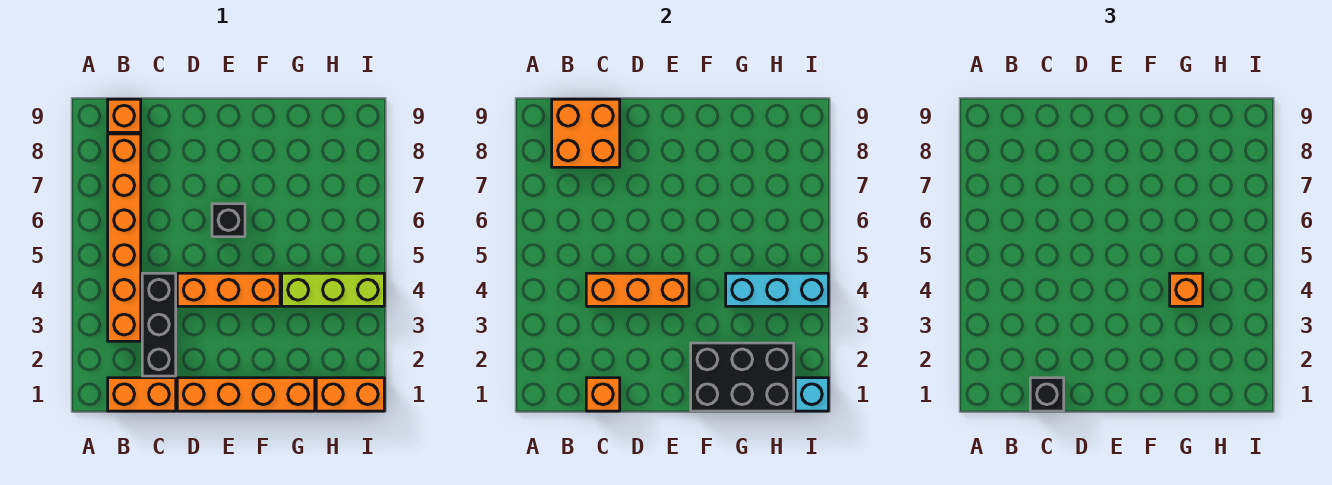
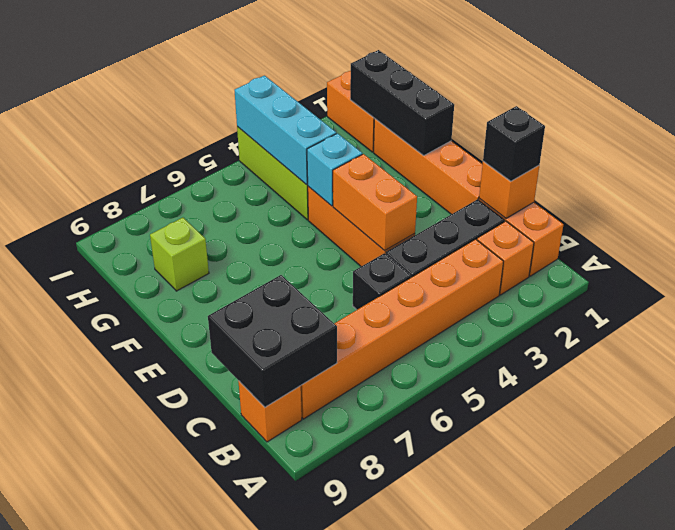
orange brick B8:C9 level 2 -> black brick B8:C9 level 2
orange brick C4:E4 level 2 -> orange brick D4:E4 level 2
black brick E6 level 1 -> black brick C5 level 1
black brick F1:H2 level 2 -> black brick F1:H1 level 2
orange brick G4 level 3 -> orange brick B2 level 1
none -> lime brick G8 level 1
cyan brick I1 level 2 -> cyan brick F4 level 2

